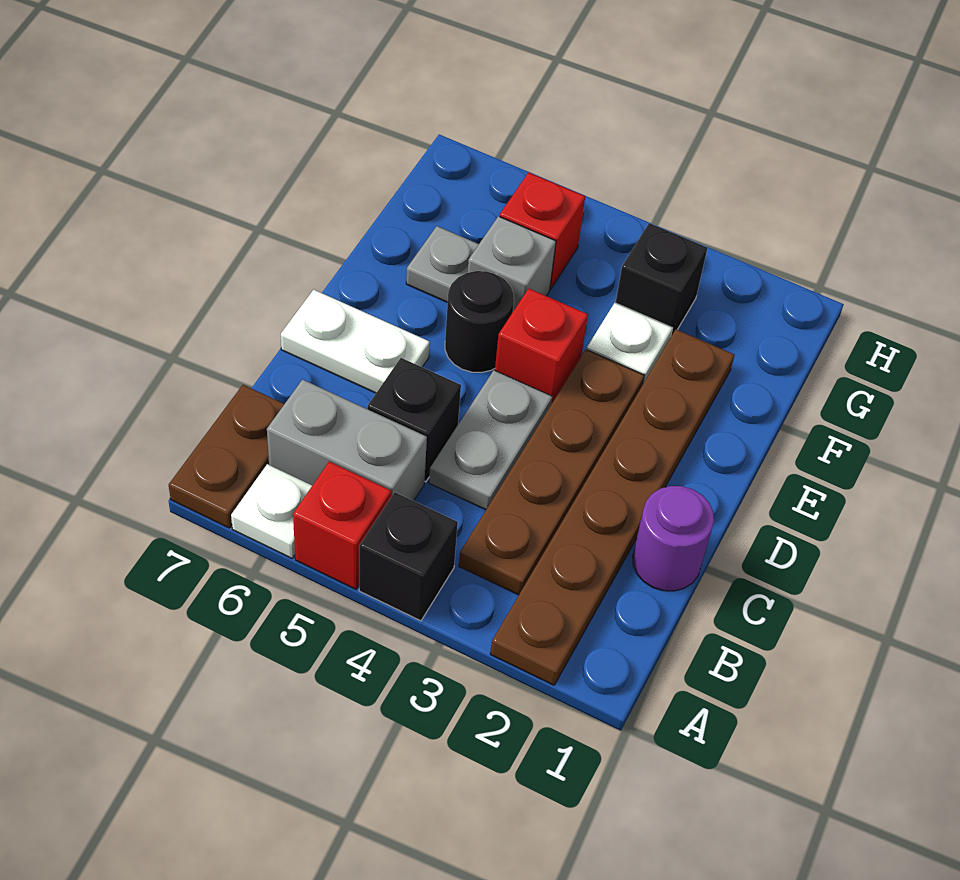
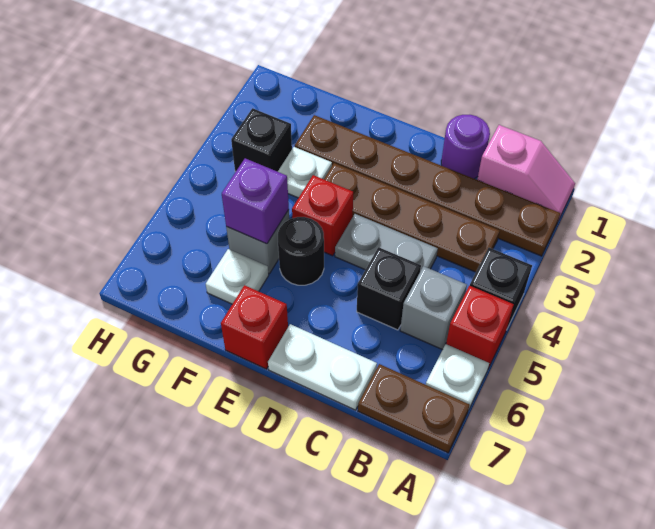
none -> pink slope A1:B1 level 1 top B
grey brick B5:B6 level 1 -> grey brick B5 level 1
white plate D6:D7 level 1 -> white plate C7:D7 level 1
none -> purple brick F5 level 2
grey plate F6 level 1 -> white plate F6 level 1
red brick G5 level 1 -> red brick E7 level 1

